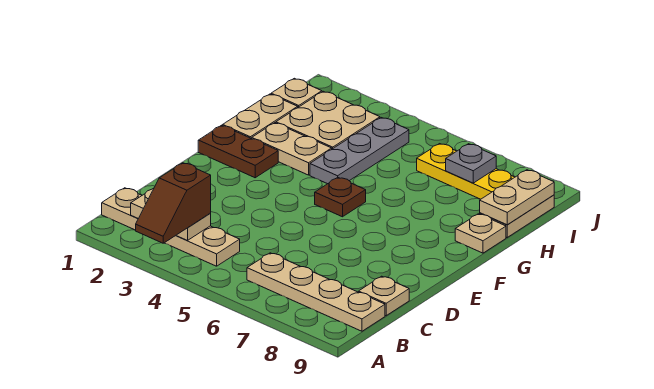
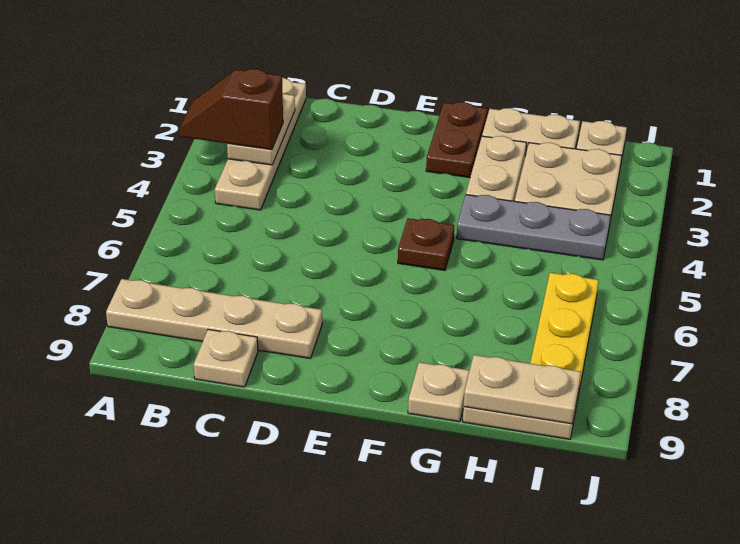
tan plate B6:B9 level 1 -> tan plate A8:D8 level 1
grey plate I7 level 2 -> none

